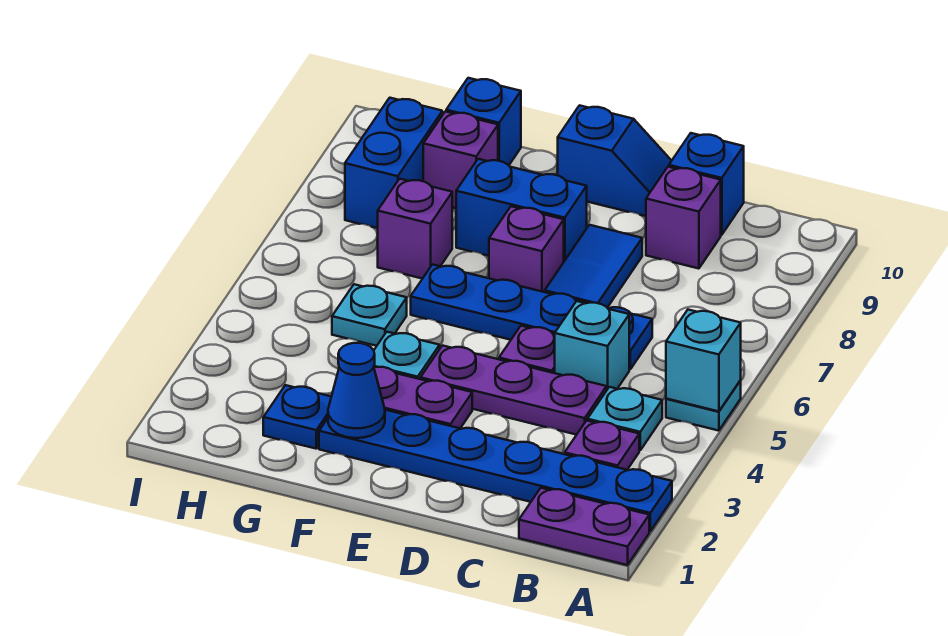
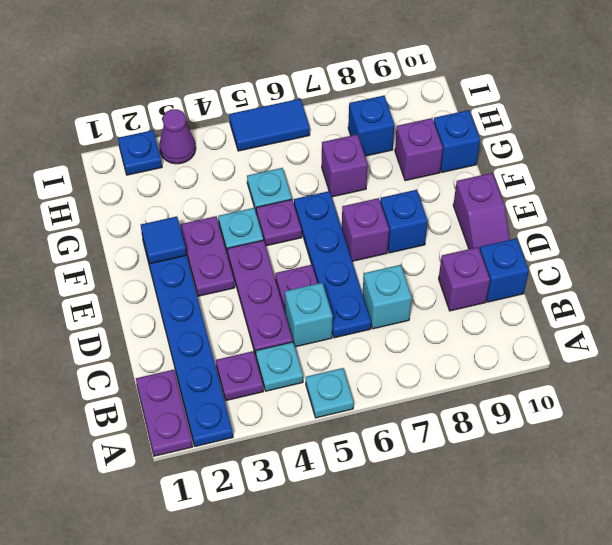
cyan brick A5 level 2 -> cyan brick C7 level 1
blue tile D7:D8 level 1 -> blue tile I5:I6 level 1
blue slope D10:E10 level 1 top E -> purple slope D10:E10 level 1 top E
blue brick E8:F8 level 1 -> blue brick E8 level 1
blue cone F2 level 2 -> blue tile F2 level 2
none -> purple plate F5 level 1
blue plate G2 level 1 -> blue plate I2 level 1
blue brick H8:H9 level 1 -> blue brick H8 level 1
none -> purple cone I3 level 1

